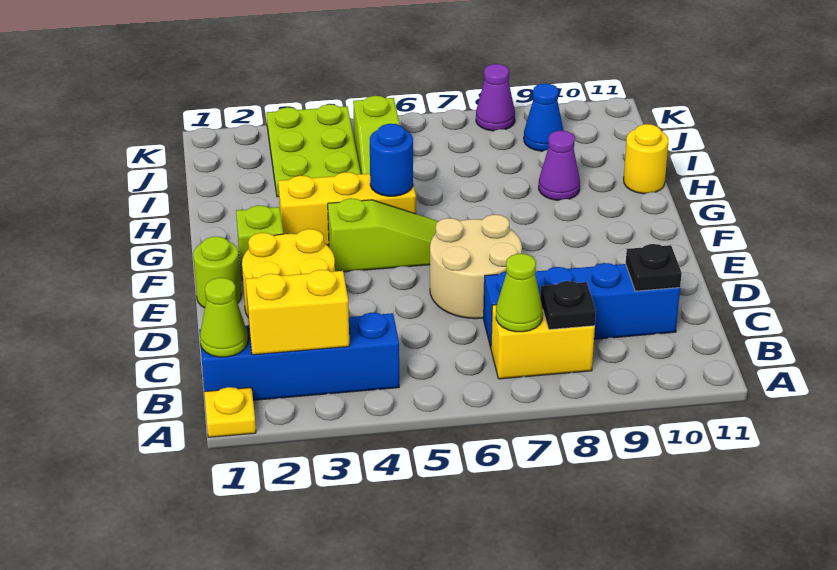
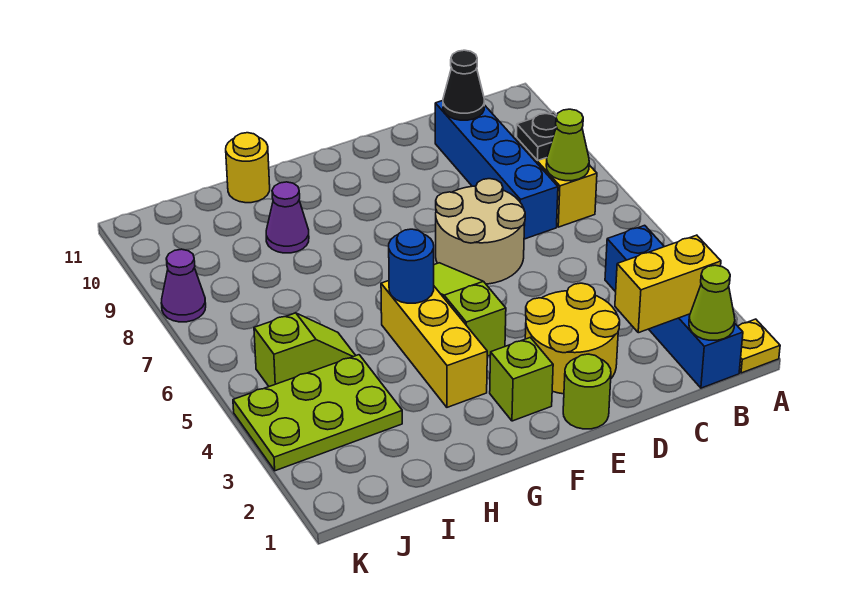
yellow brick B2:B3 level 2 -> yellow brick B2:C2 level 2
black plate C10 level 2 -> black cone C10 level 2
blue cone J9 level 1 -> none

